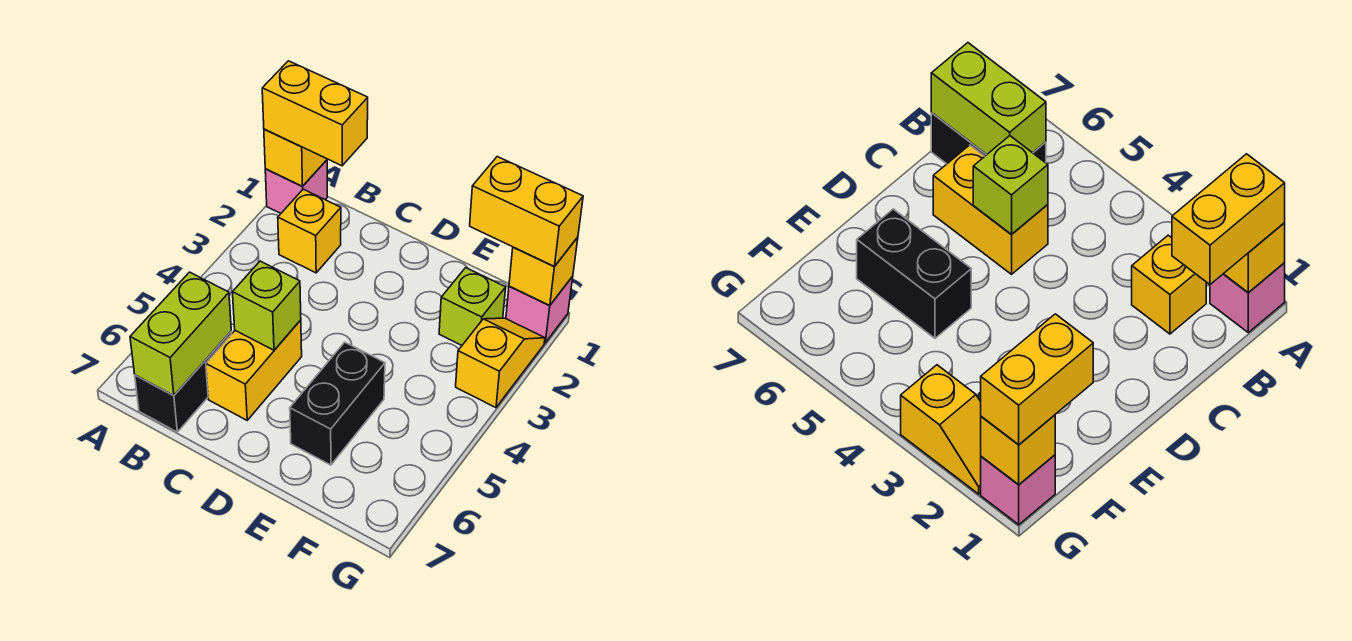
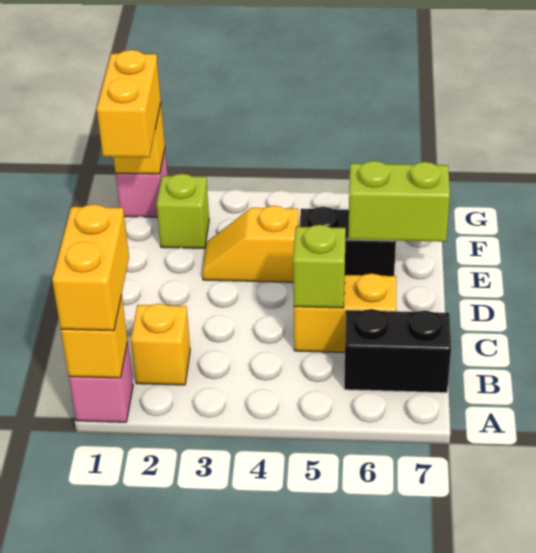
lime brick B6:B7 level 2 -> lime brick E6:E7 level 2
yellow slope G2:G3 level 1 top 3 -> yellow slope E3:E4 level 1 top 4

